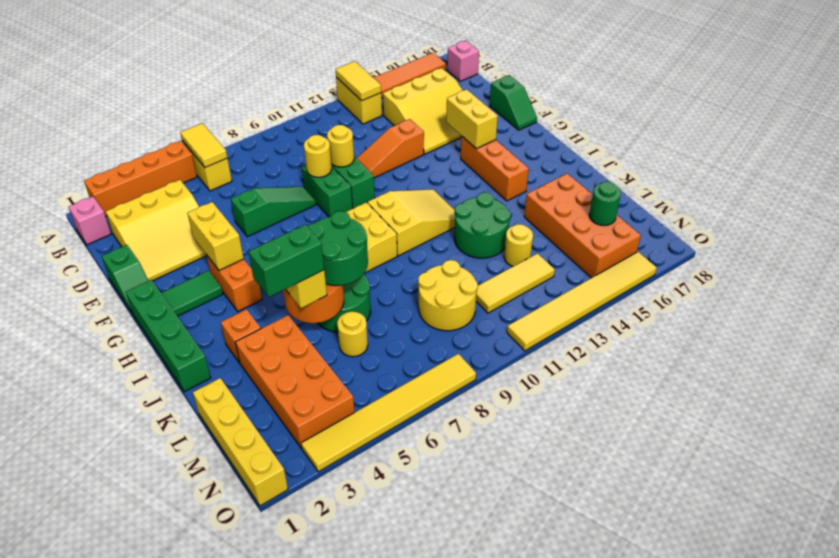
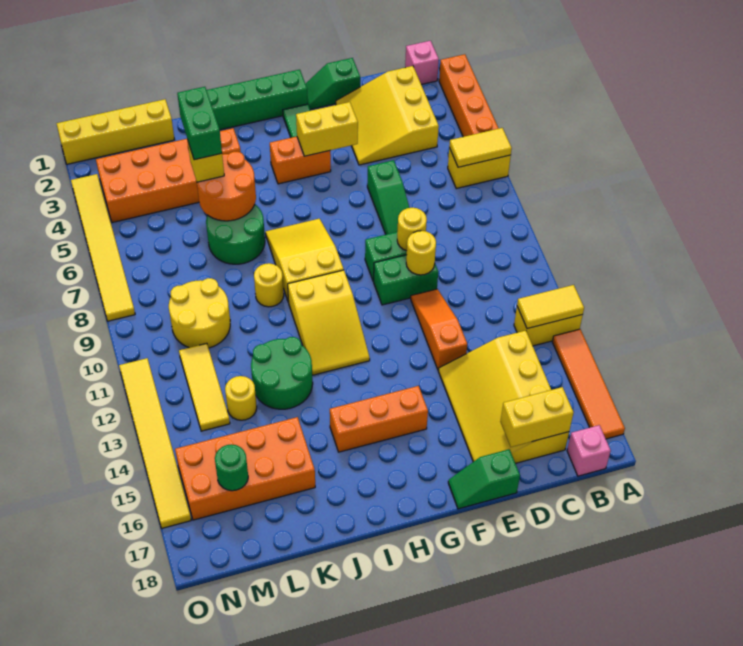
yellow slope C14:E16 level 1 top C -> yellow slope C14:E17 level 1 top C
yellow brick F15:G15 level 2 -> yellow brick C17:D17 level 2
green round brick J6:K7 level 3 -> none
yellow round brick L6 level 1 -> yellow round brick J9 level 1

